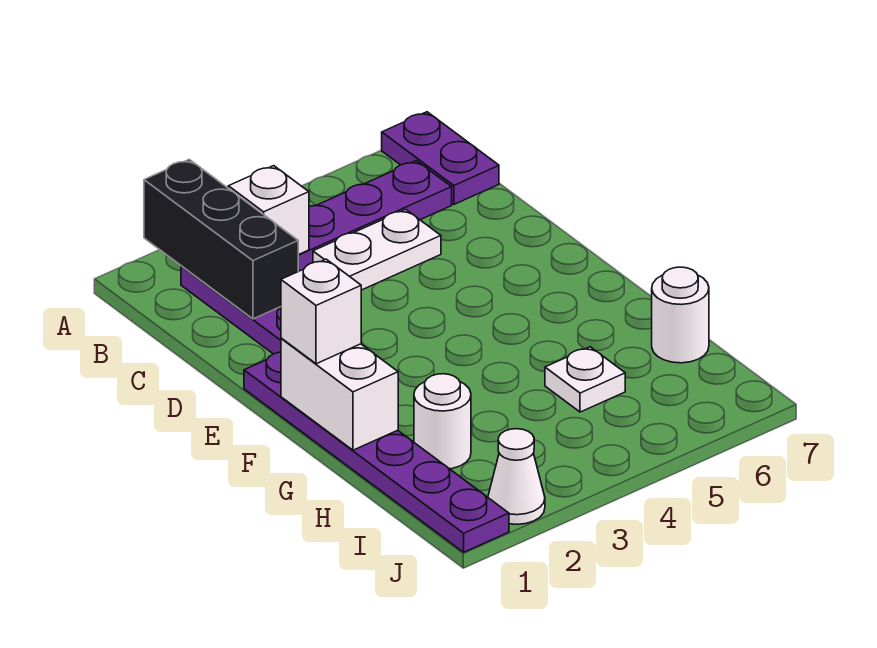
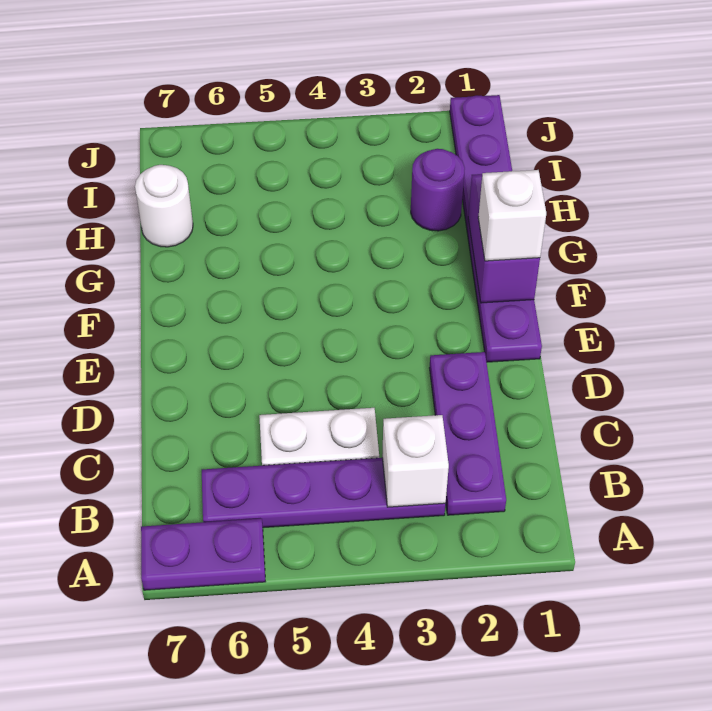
black brick A2:C2 level 2 -> none
purple plate A7:B7 level 1 -> purple plate A6:A7 level 1
white brick F1:G1 level 2 -> purple brick F1:G1 level 2
white round brick H2 level 1 -> purple round brick H2 level 1
white plate H5 level 1 -> none
white cone J2 level 1 -> none

